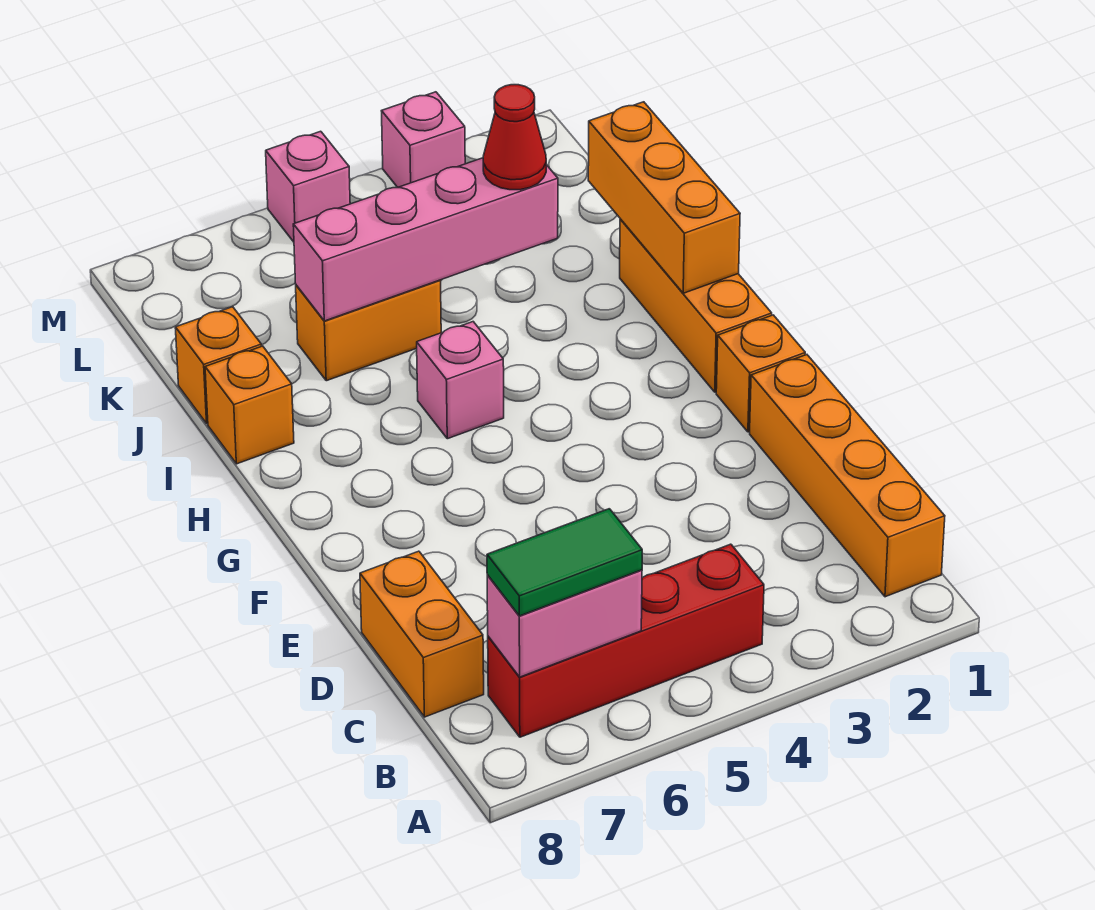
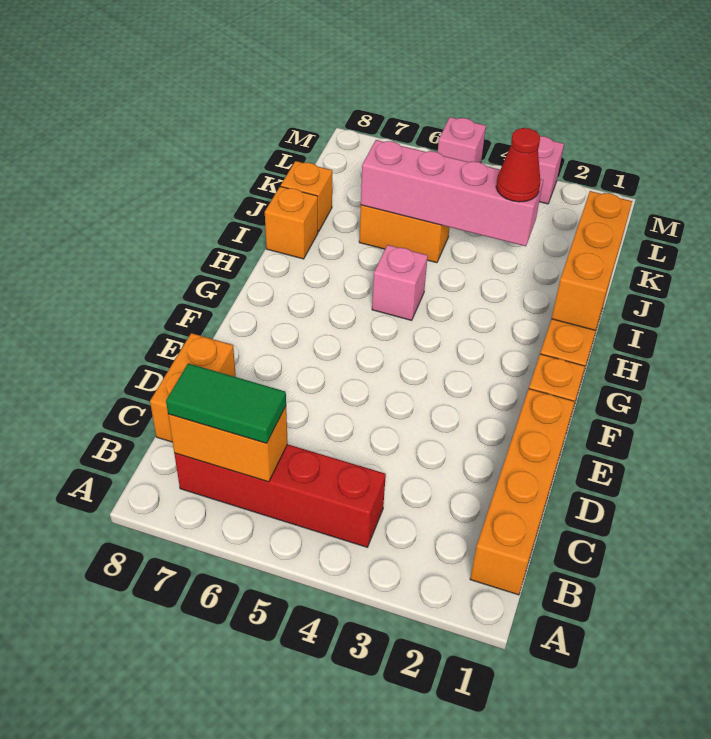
pink brick B6:B7 level 2 -> orange brick B6:B7 level 2

